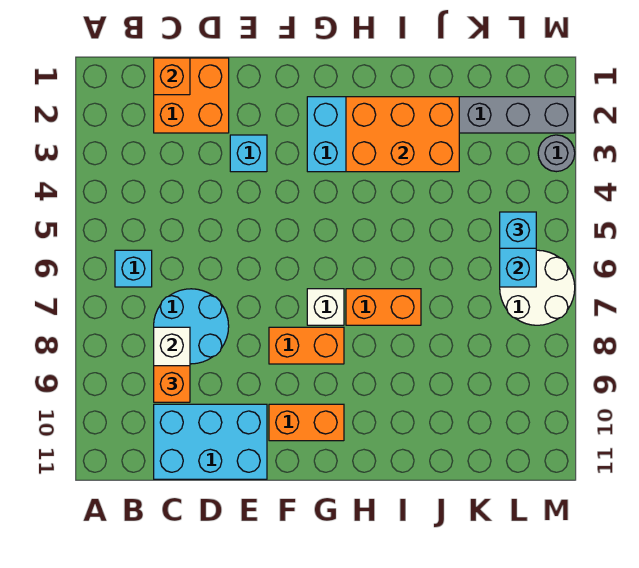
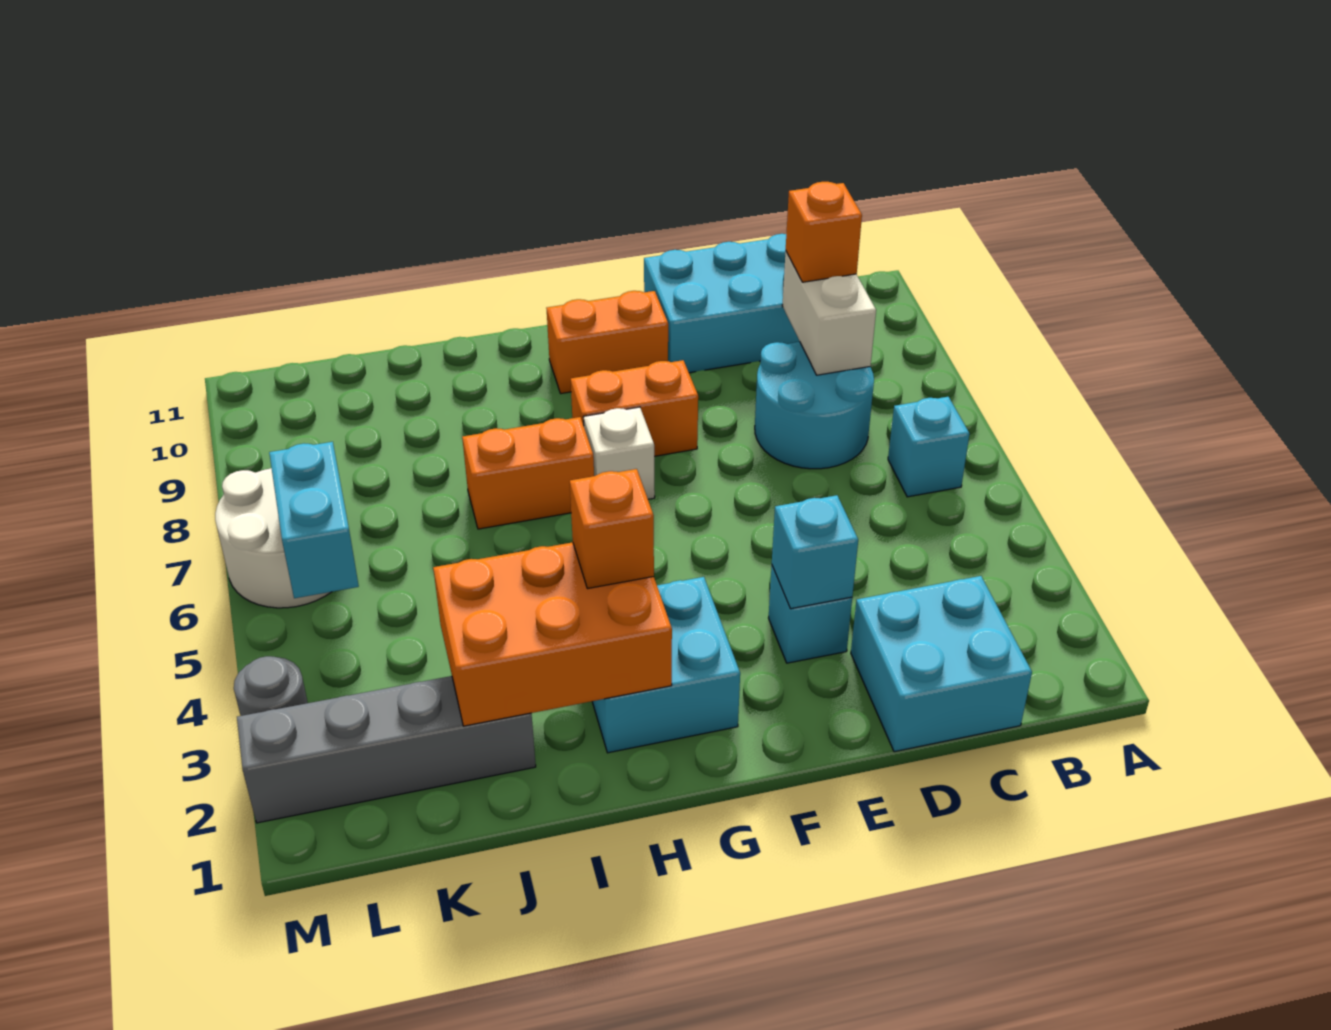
orange brick C1:D2 level 1 -> cyan brick C1:D2 level 1
orange brick C1 level 2 -> orange brick H3 level 3
cyan brick L5 level 3 -> cyan brick E3 level 2

